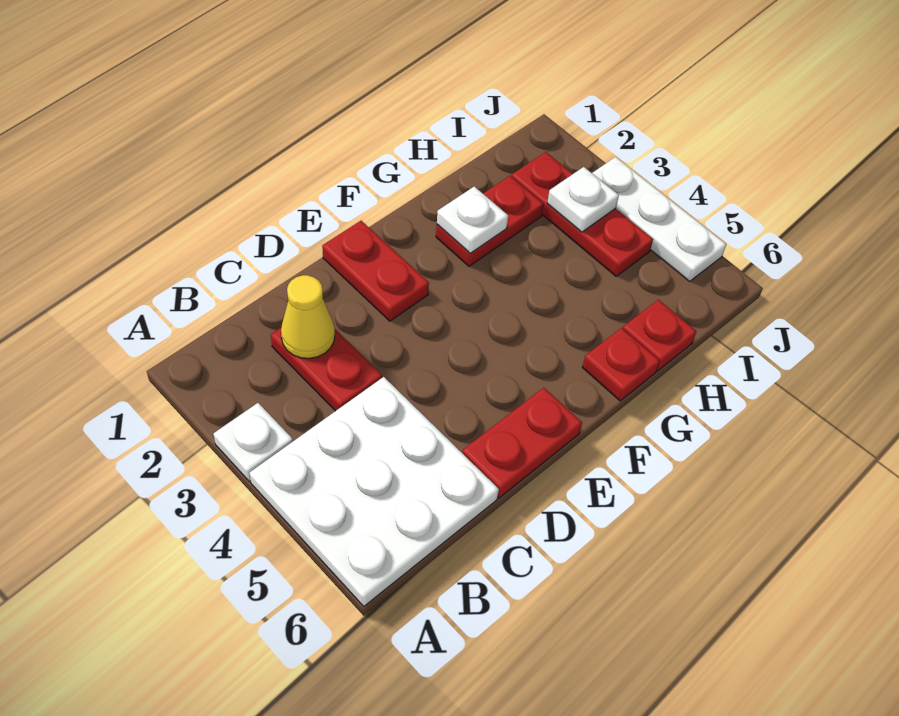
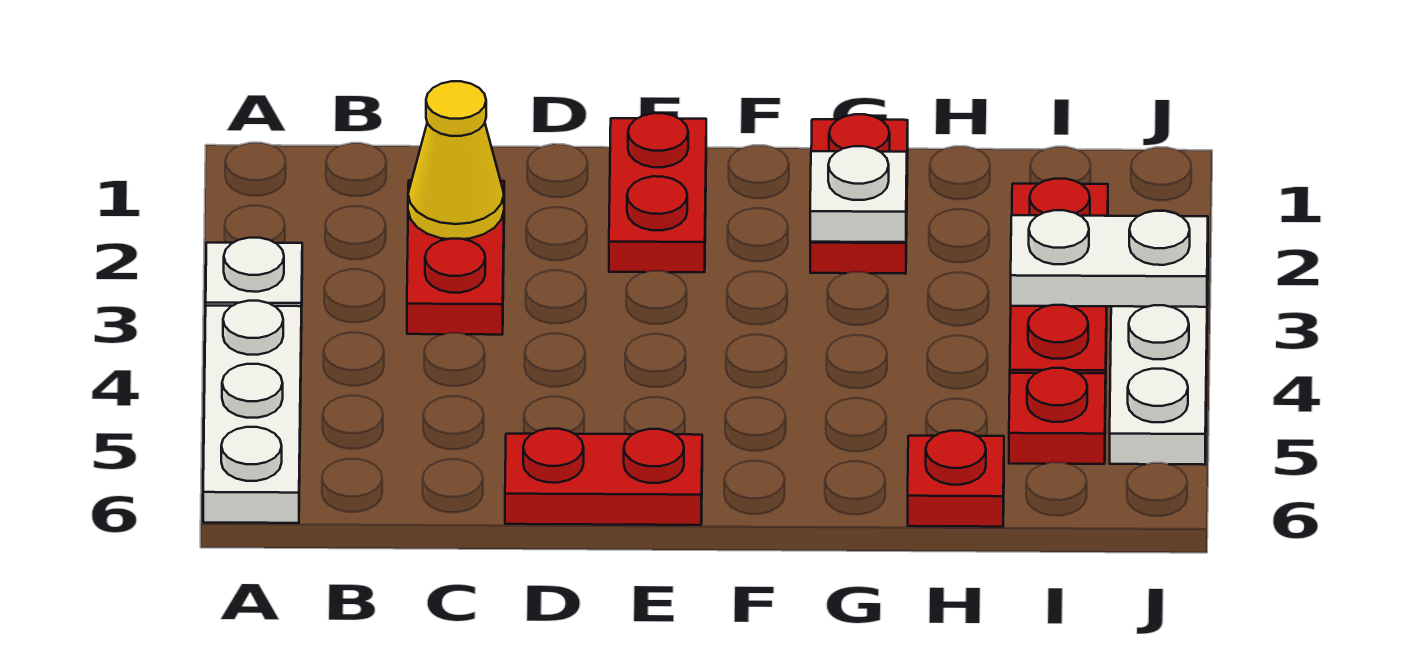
white plate A4:C6 level 1 -> white plate A4:A6 level 1
red plate G2:H2 level 1 -> red plate G1:G2 level 1
red plate G6 level 1 -> red plate I5 level 1
white plate I3 level 2 -> white plate I3:J3 level 2

